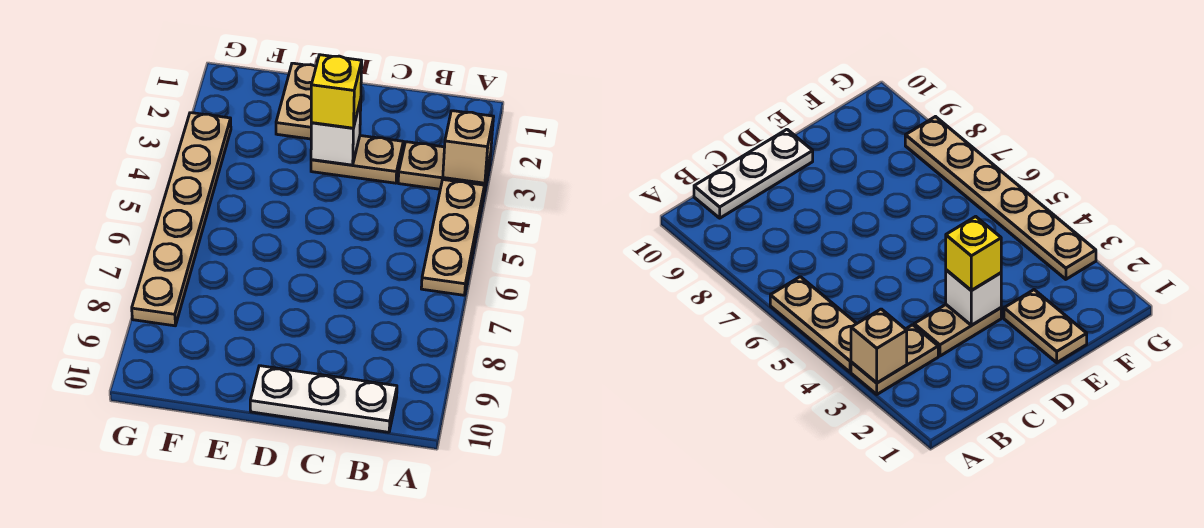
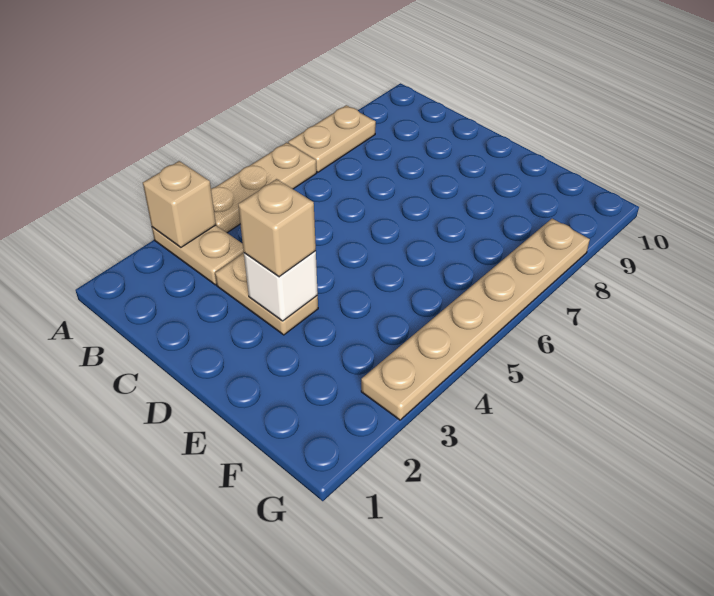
white plate B10:D10 level 1 -> none
yellow brick D3 level 3 -> tan brick D3 level 3
tan plate E1:E2 level 1 -> tan plate A7:A8 level 1

